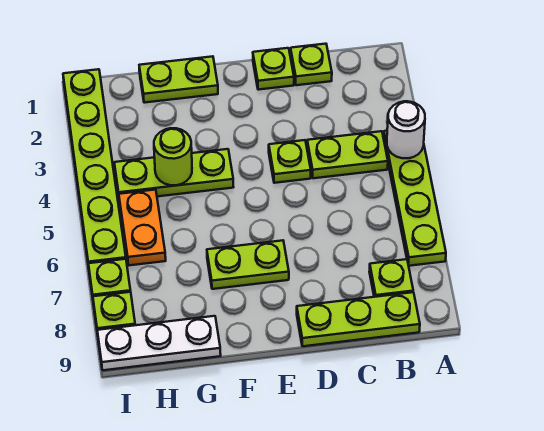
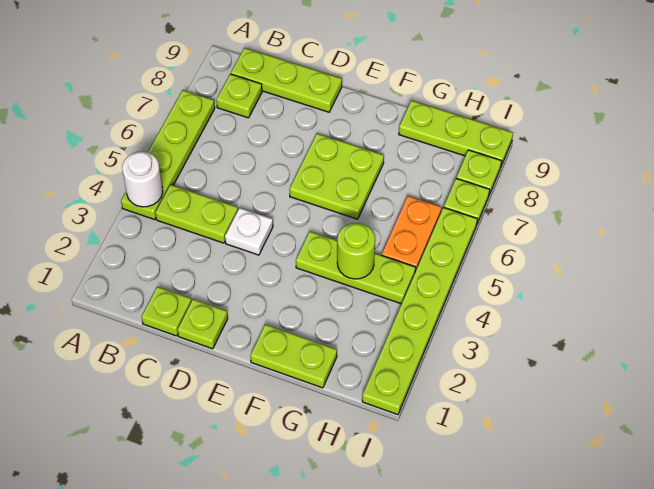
lime plate D4 level 1 -> white plate D4 level 1
lime plate E7:F7 level 1 -> lime plate E6:F7 level 1
white plate G9:I9 level 1 -> lime plate G9:I9 level 1

